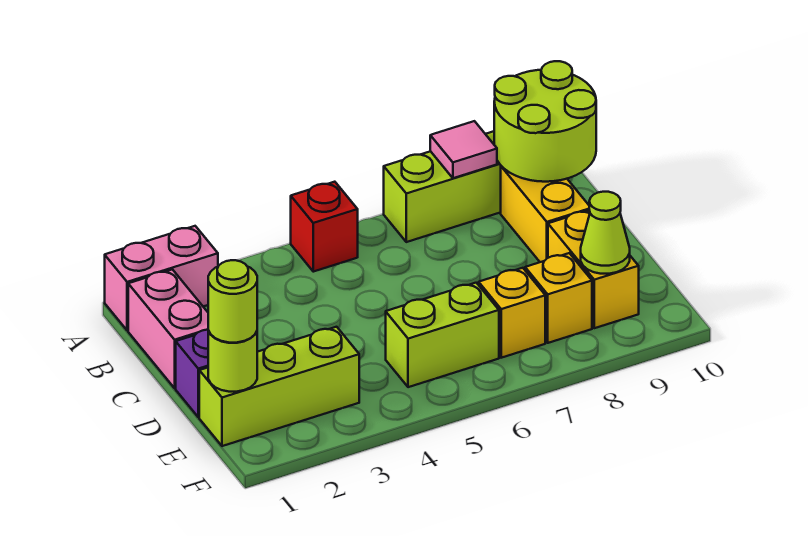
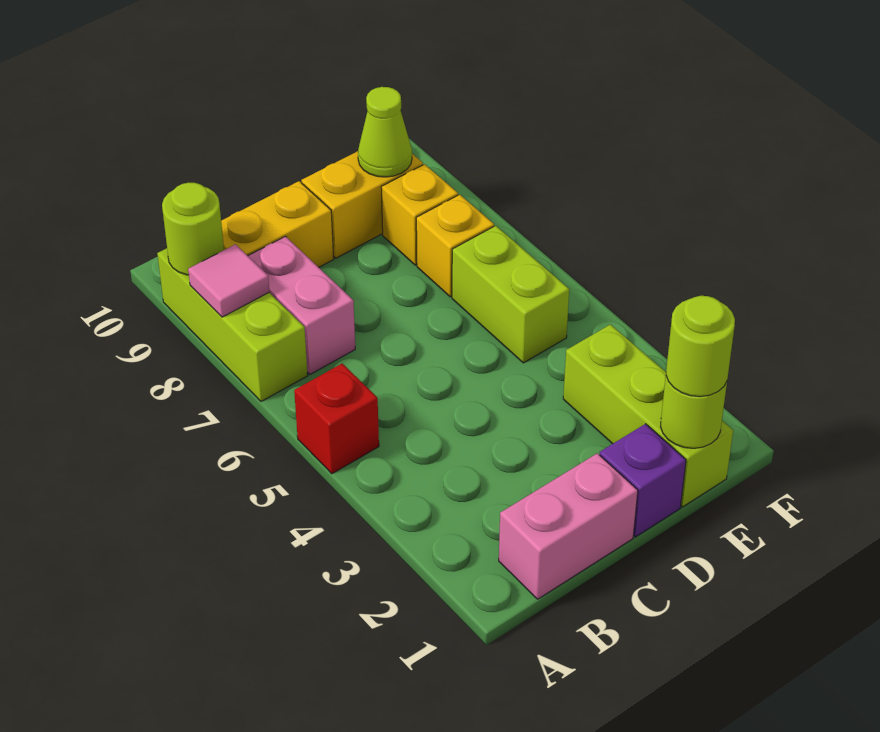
pink brick A1:A2 level 1 -> pink brick B7:B8 level 1
lime round brick A9:B10 level 2 -> lime round brick A9 level 2

